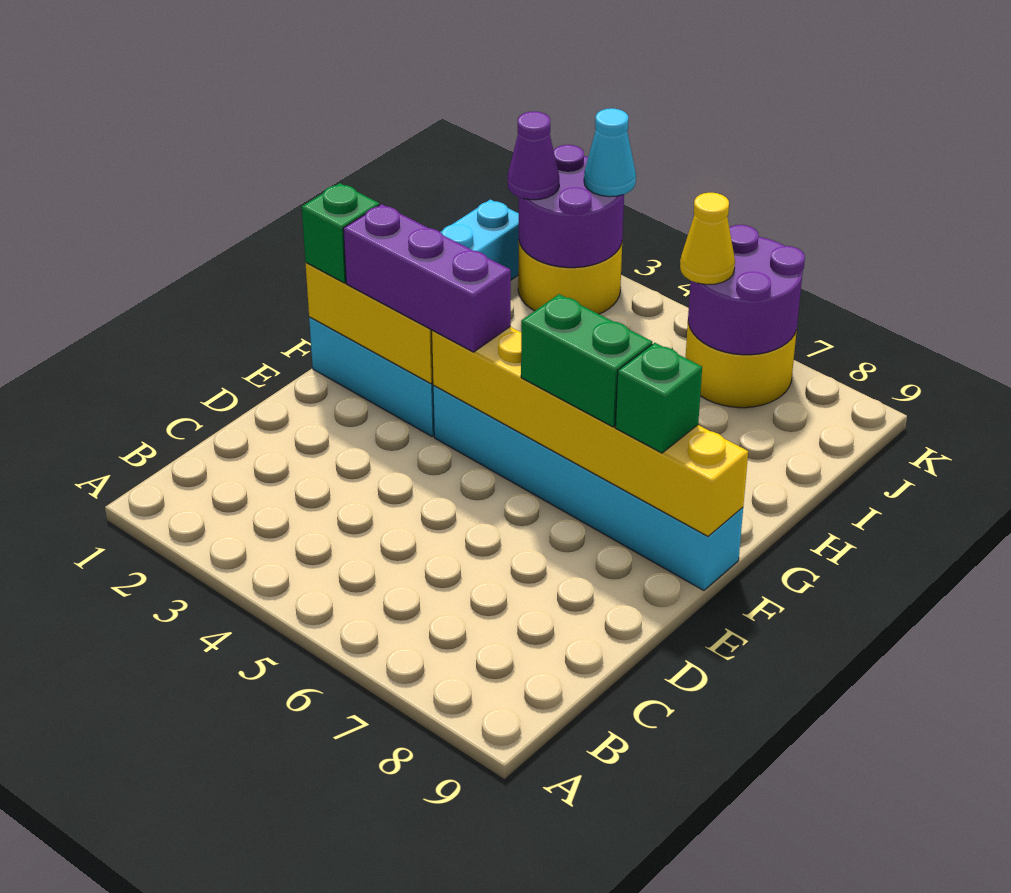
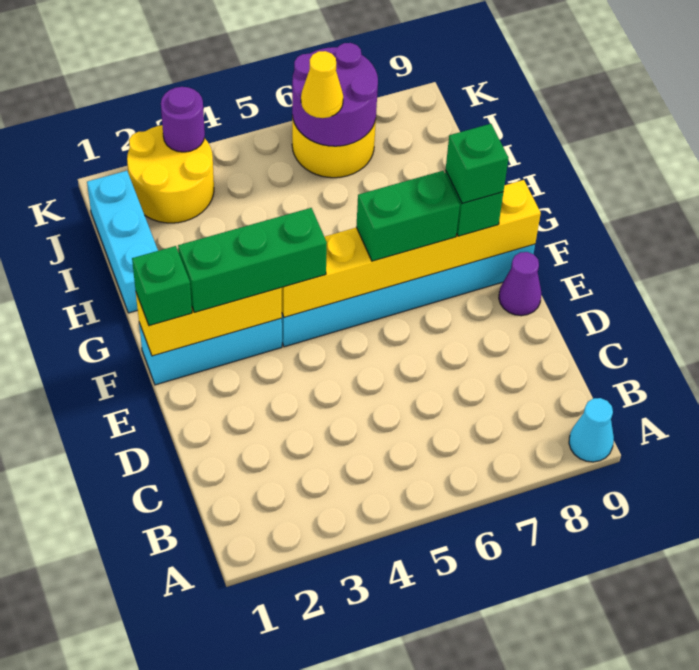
purple brick F2:F4 level 3 -> green brick F2:F4 level 3
none -> green brick F8 level 4
purple round brick J2:K3 level 2 -> purple round brick K3 level 2
purple cone J2 level 3 -> purple cone E9 level 1
cyan cone K3 level 3 -> cyan cone A9 level 1

